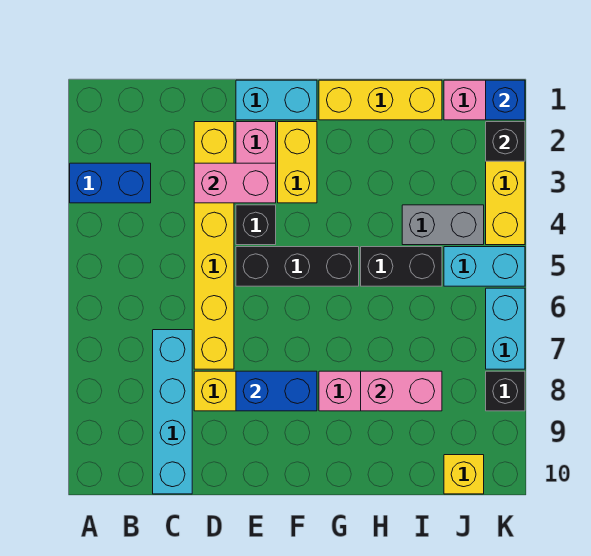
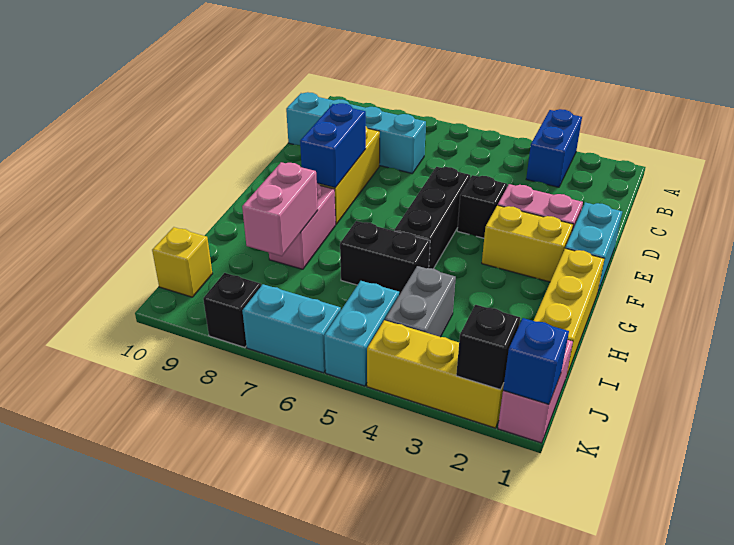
yellow brick D2:D7 level 1 -> none
pink brick D3:E3 level 2 -> none
black brick H5:I5 level 1 -> black brick H5:H6 level 1

